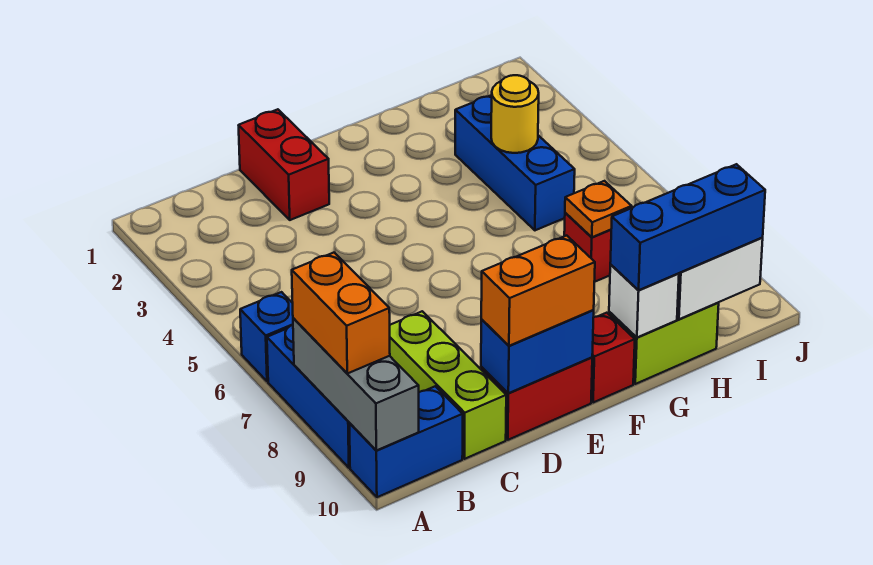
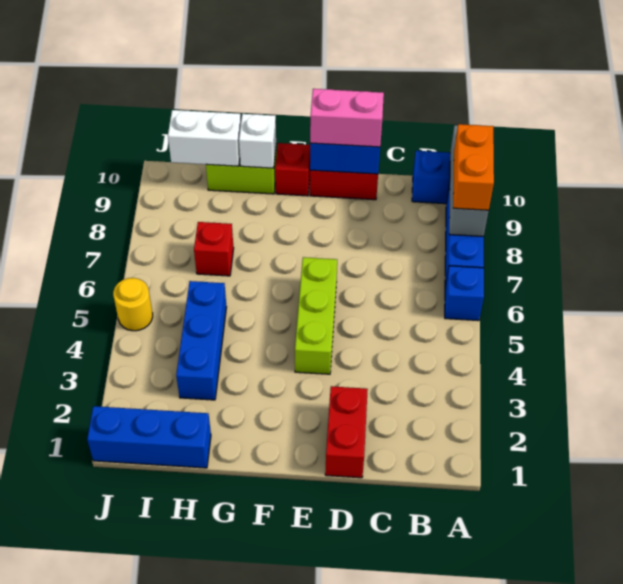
lime brick C8:C10 level 1 -> lime brick E4:E6 level 1
orange brick D10:E10 level 3 -> pink brick D10:E10 level 3
blue brick G10:I10 level 3 -> blue brick H1:J1 level 1
yellow round brick H4 level 2 -> yellow round brick J5 level 1
orange plate H7 level 2 -> none

